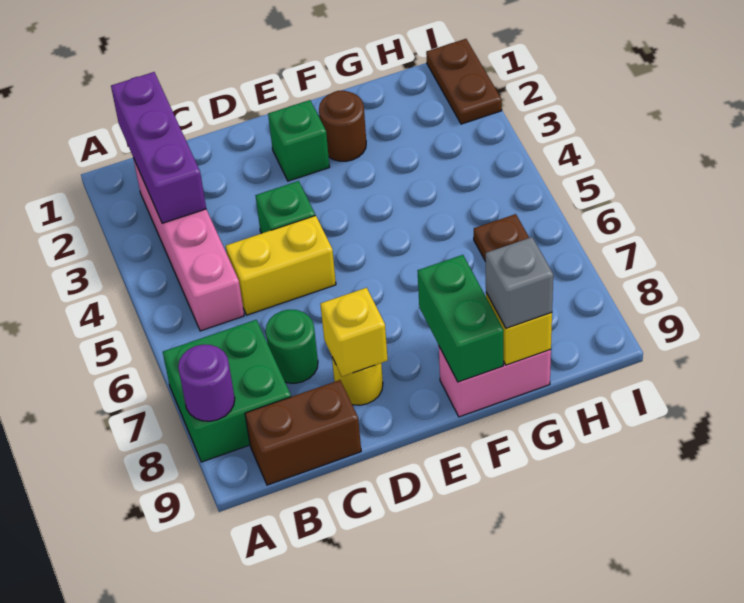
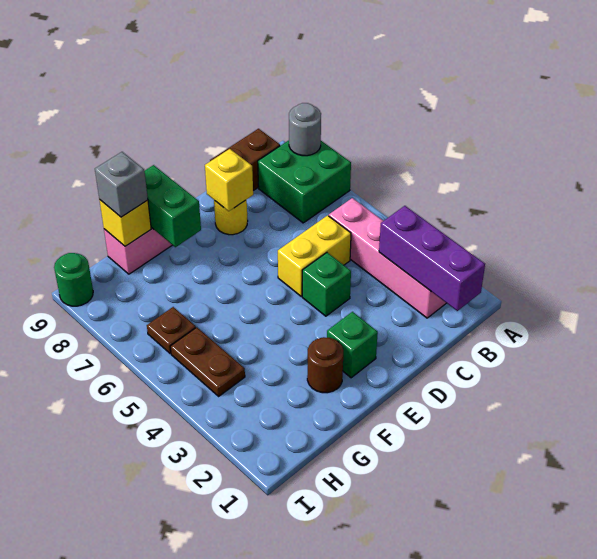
purple round brick A8 level 2 -> grey round brick A8 level 2
green round brick C7 level 1 -> green round brick I9 level 1
brown plate I1:I2 level 1 -> brown plate H4:H5 level 1

